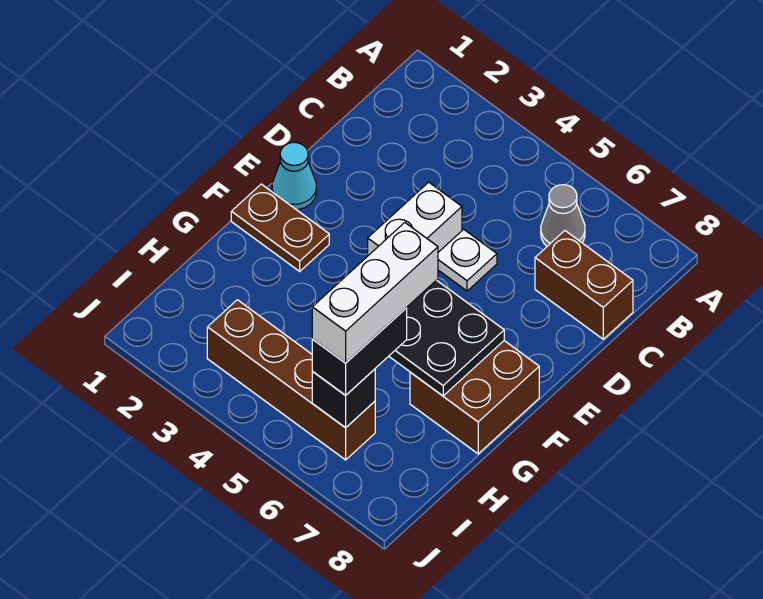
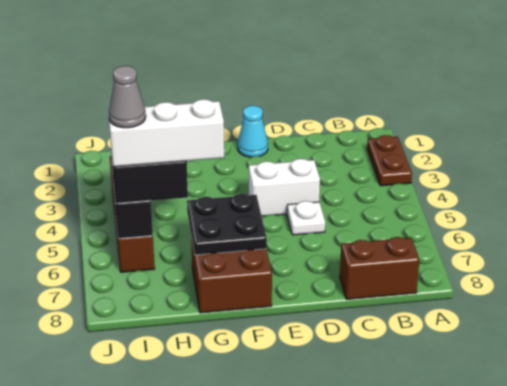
grey cone B6 level 1 -> grey cone I6 level 5
brown brick C7:C8 level 1 -> brown brick B8:C8 level 1
brown plate F1:F2 level 1 -> brown plate A2:A3 level 1

